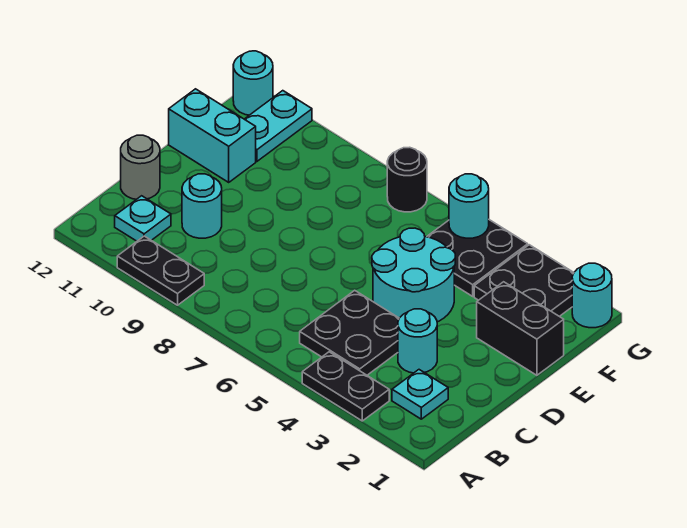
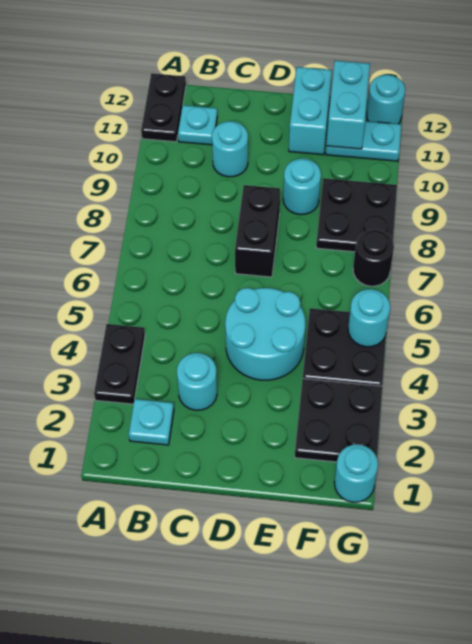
black plate A9:A10 level 1 -> black plate A11:A12 level 1
black plate B4:C5 level 1 -> black plate F8:G9 level 1
grey round brick C12 level 1 -> none
black brick E1:E2 level 1 -> black brick D7:D8 level 1
none -> cyan round brick E9 level 1
none -> cyan brick F11:F12 level 2

